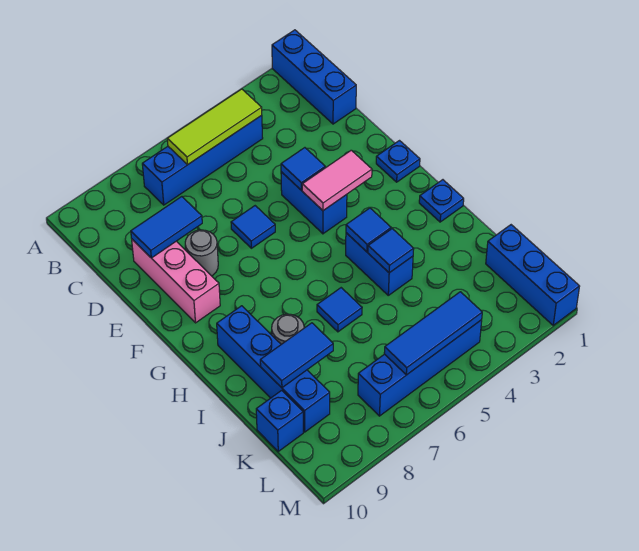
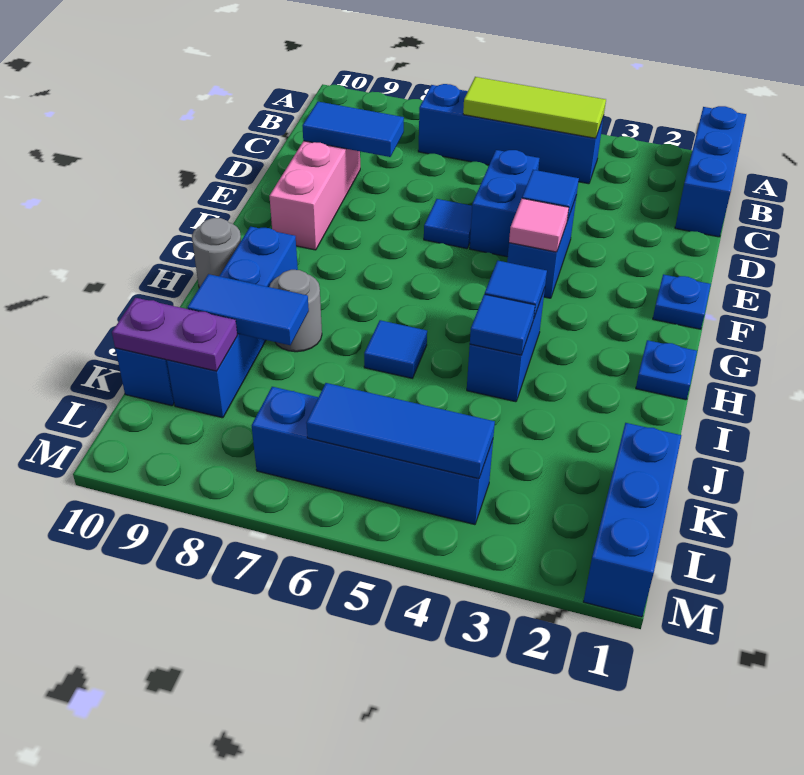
none -> blue brick D5:E5 level 1
grey round brick E8 level 1 -> grey round brick H10 level 1
pink tile F3:F4 level 2 -> pink tile F4 level 2
none -> purple plate K9:K10 level 2

